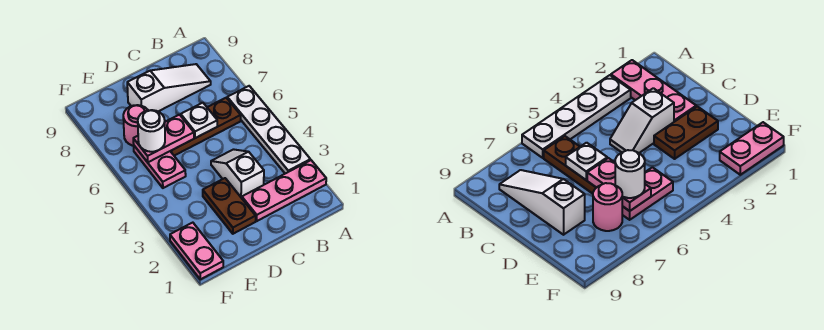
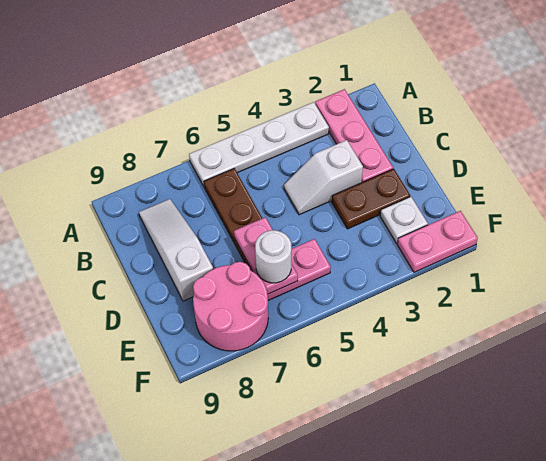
white plate C6 level 2 -> white plate E2 level 1
pink round brick E7 level 1 -> pink round brick E7:F8 level 1

